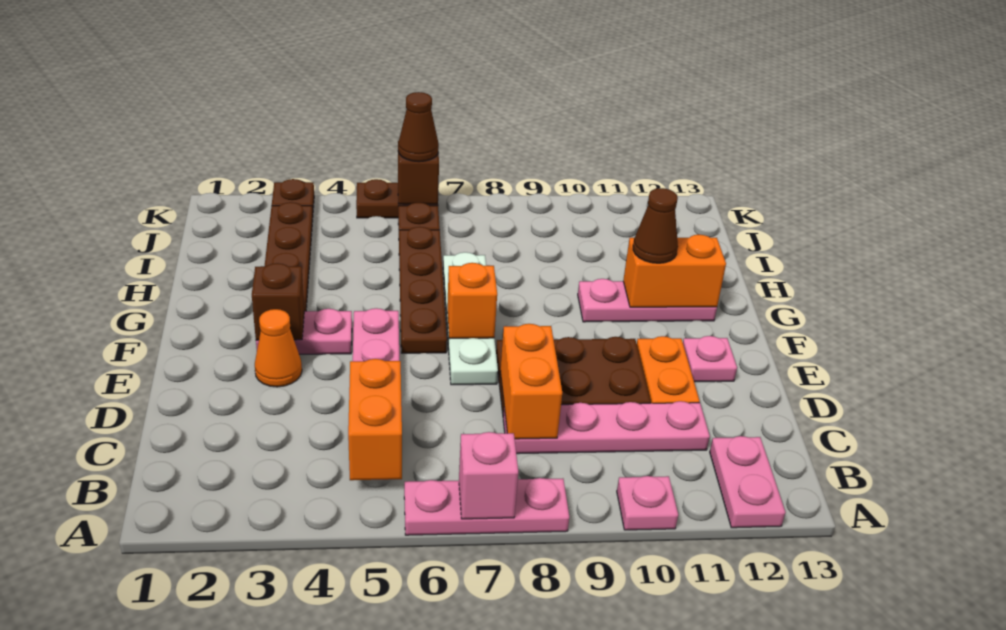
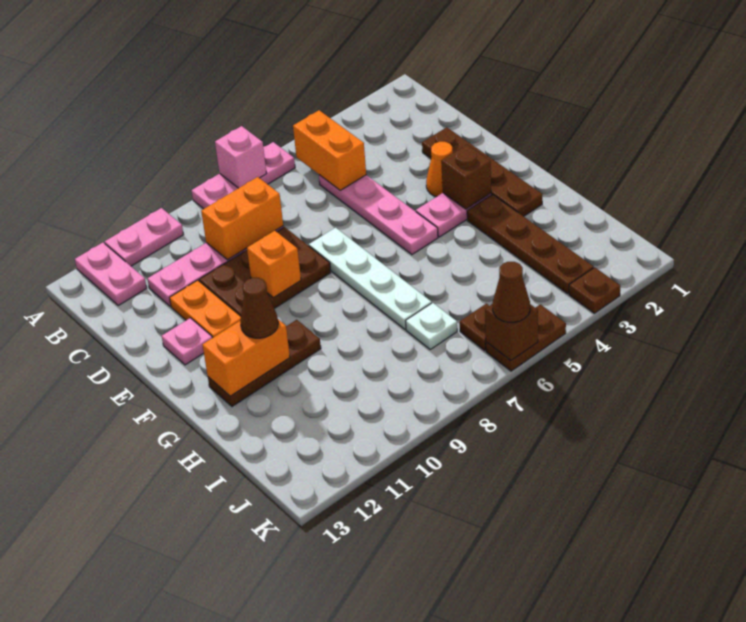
pink plate A10 level 1 -> pink plate A10:A11 level 1
orange brick C8:D8 level 2 -> orange brick C8:C9 level 2
brown plate F6:I6 level 1 -> brown plate D2:G2 level 1
orange brick F7 level 2 -> orange brick E9 level 2
pink plate G10:G12 level 1 -> brown plate G10:G12 level 1
none -> white plate I7 level 1

